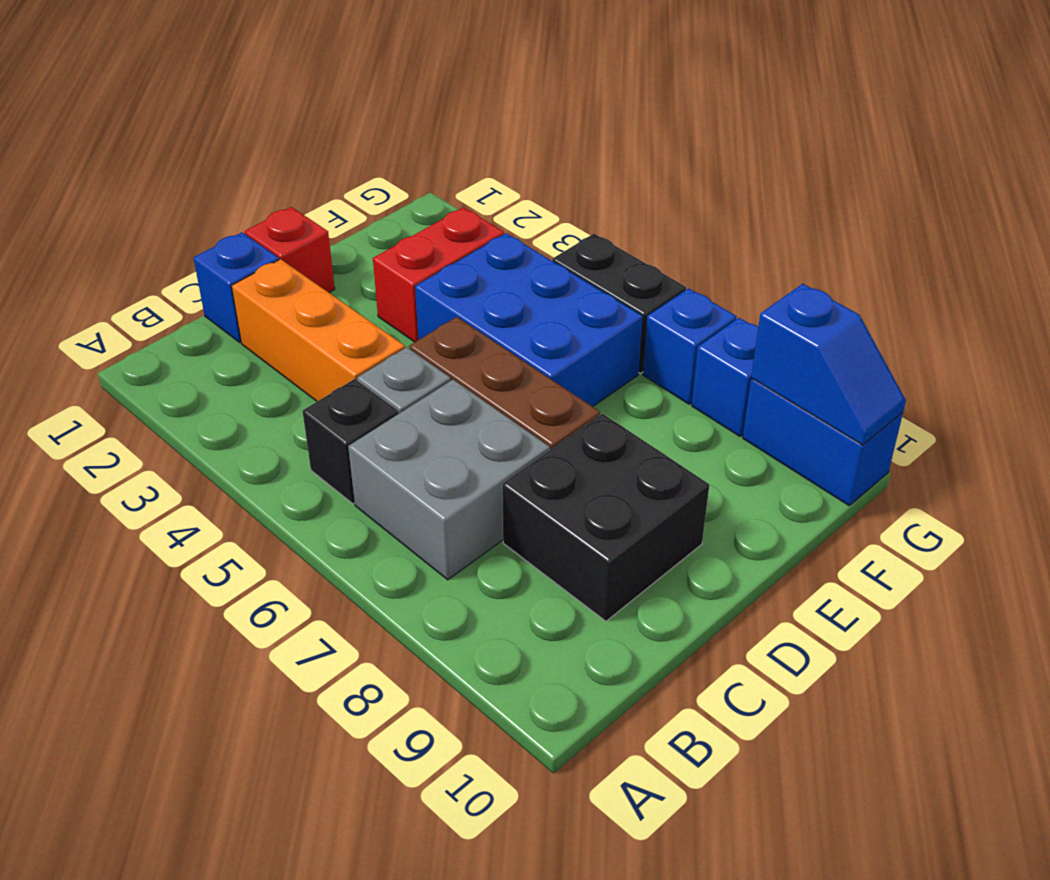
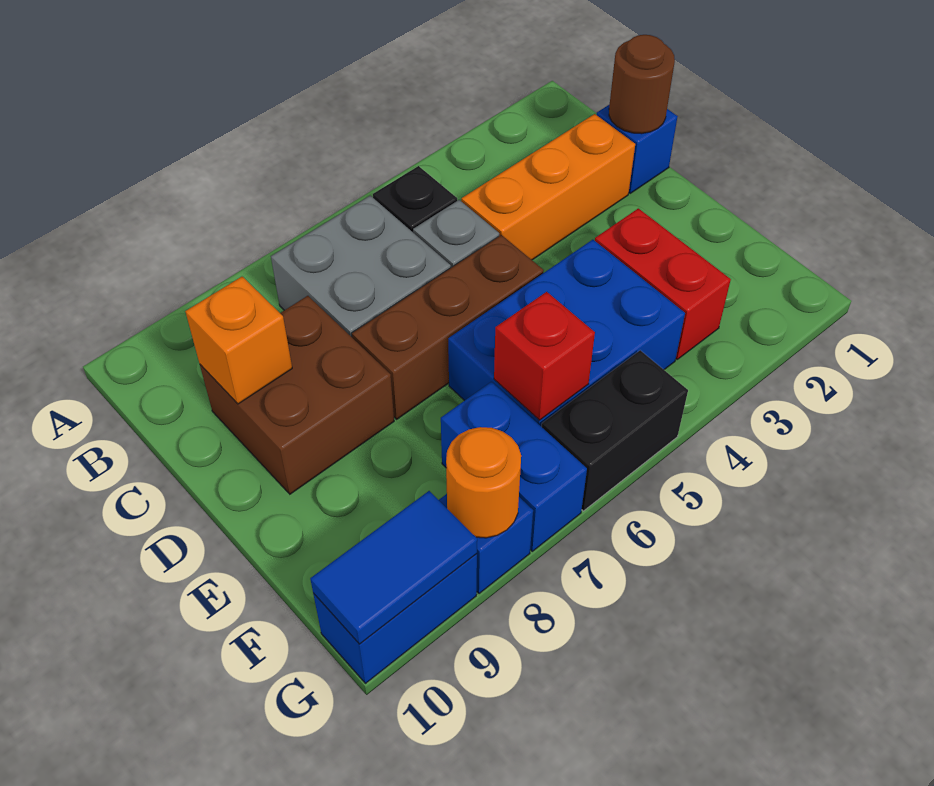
none -> brown round brick C1 level 2
black brick C8:D9 level 1 -> brown brick C8:D9 level 1
none -> orange brick C9 level 2
red brick D1 level 1 -> red brick F6 level 2
blue brick G7 level 1 -> blue brick F7:G7 level 1
none -> orange round brick G8 level 2
blue slope G9:G10 level 2 top 9 -> blue tile G9:G10 level 2

